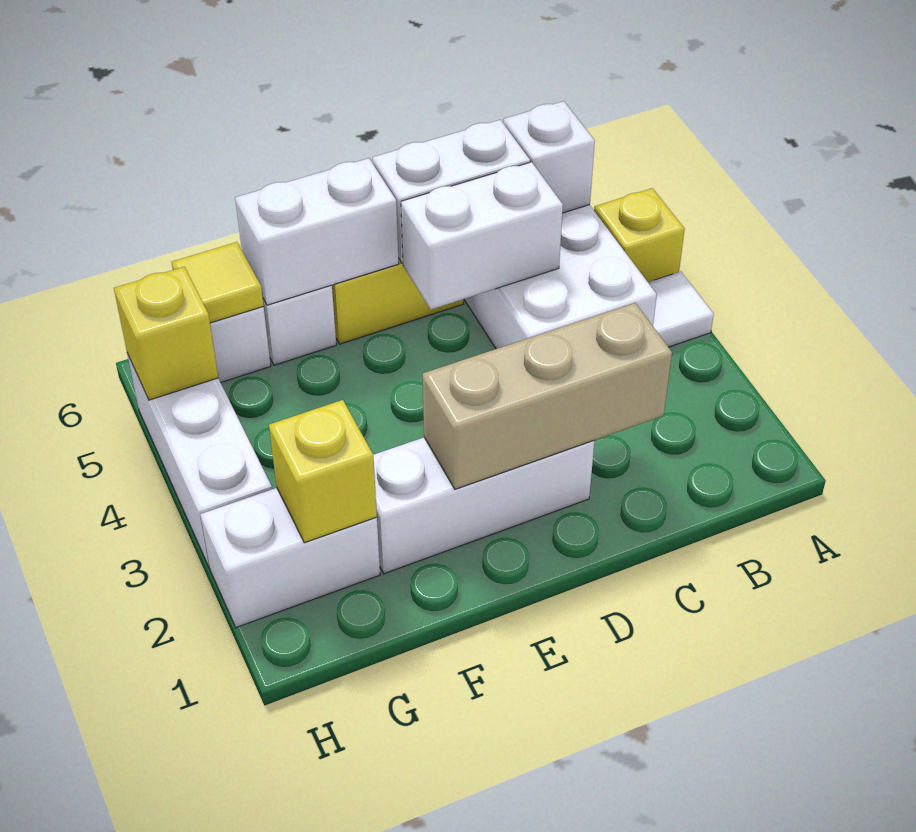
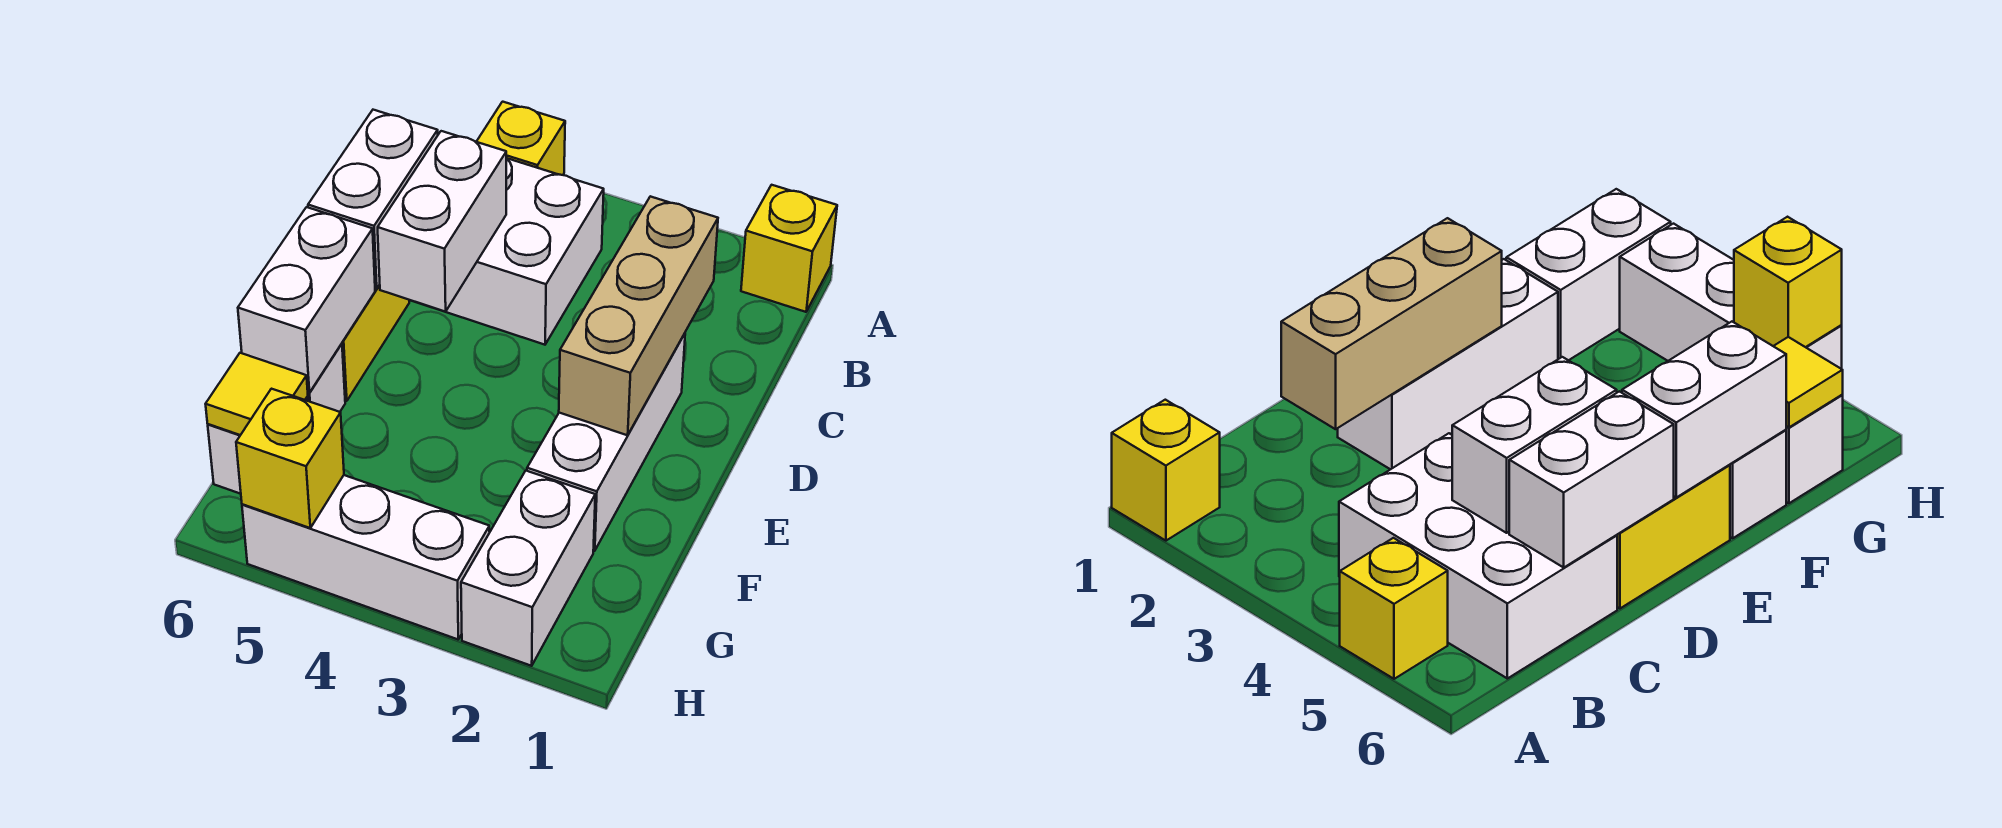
white tile A4 level 1 -> none
white brick B6 level 2 -> none
yellow brick G2 level 2 -> yellow brick A1 level 1

